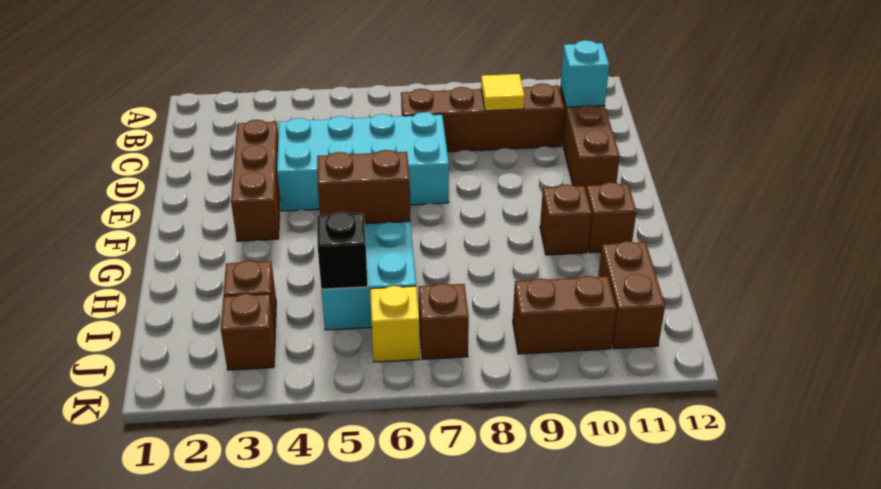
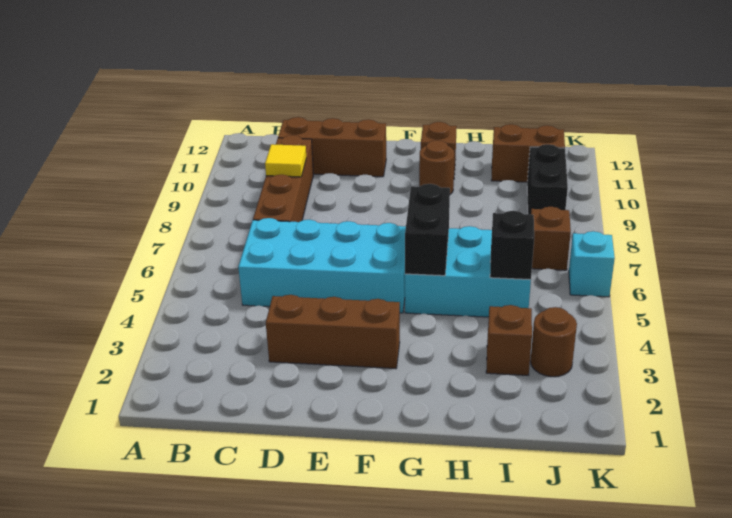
cyan brick C11 level 2 -> cyan brick K6 level 1
cyan brick D4:E7 level 1 -> cyan brick C5:F6 level 1
brown brick G5:G6 level 2 -> black brick G5:G6 level 2
brown brick G10 level 1 -> brown round brick G10 level 1
brown brick J3 level 1 -> brown round brick J3 level 1
yellow brick J6 level 1 -> none
brown brick J9:J10 level 1 -> black brick J9:J10 level 1

